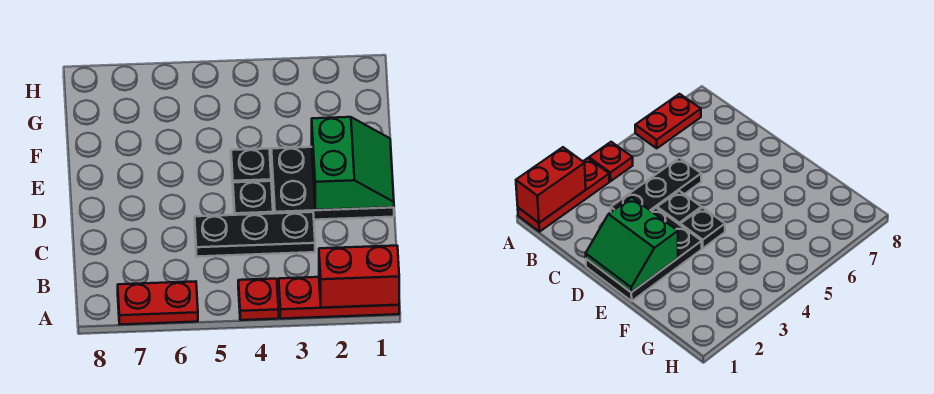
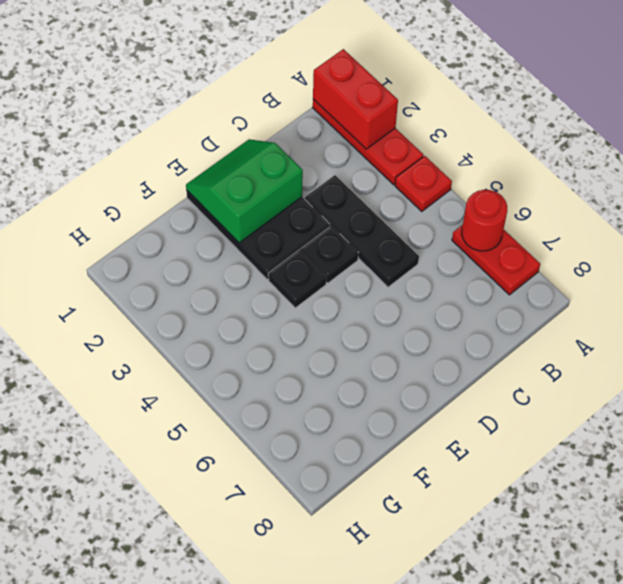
none -> red round brick A6 level 2

